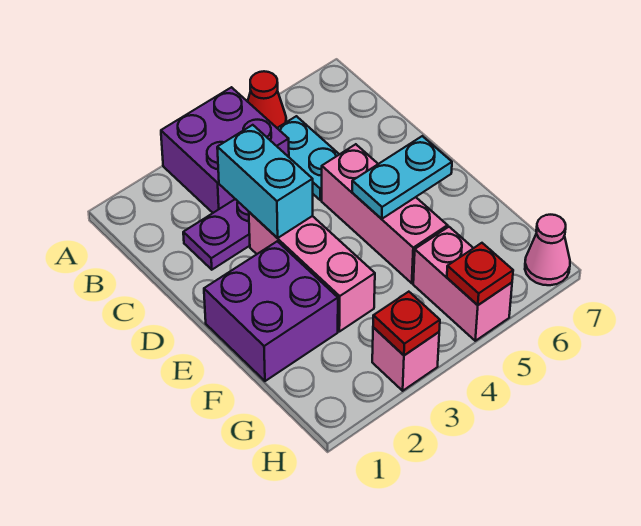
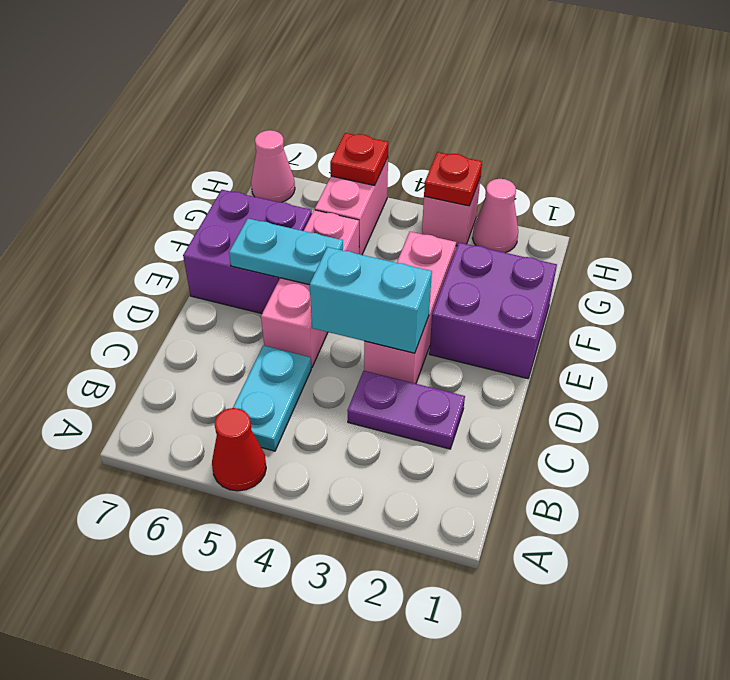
purple brick A3:B4 level 1 -> purple brick E6:F7 level 1
cyan brick C3:D3 level 2 -> cyan brick D3:D4 level 2
none -> pink cone H2 level 1

